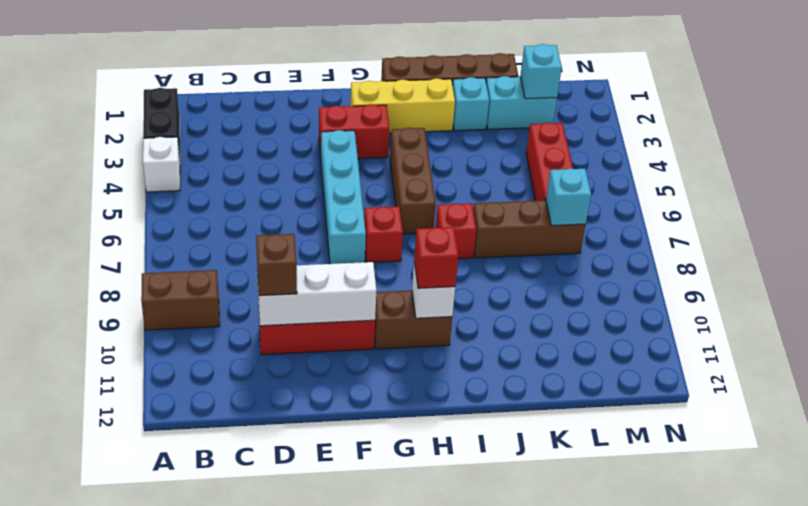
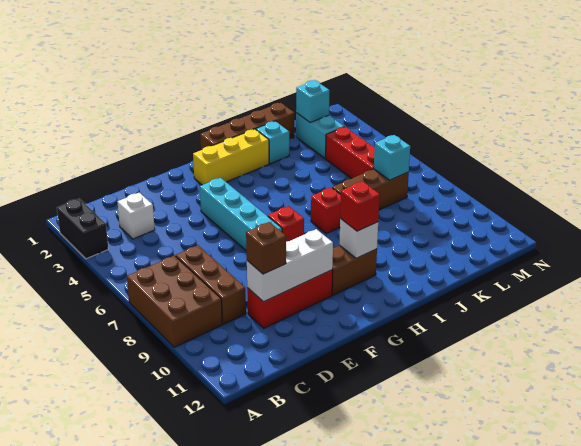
white brick A4 level 1 -> white brick C3 level 1
brown brick A9:B9 level 1 -> brown brick A7:B9 level 1
red brick F3:G3 level 1 -> none
brown brick H4:H6 level 1 -> brown brick C7:C9 level 1
cyan brick K2:L2 level 1 -> cyan brick L2:L3 level 1

